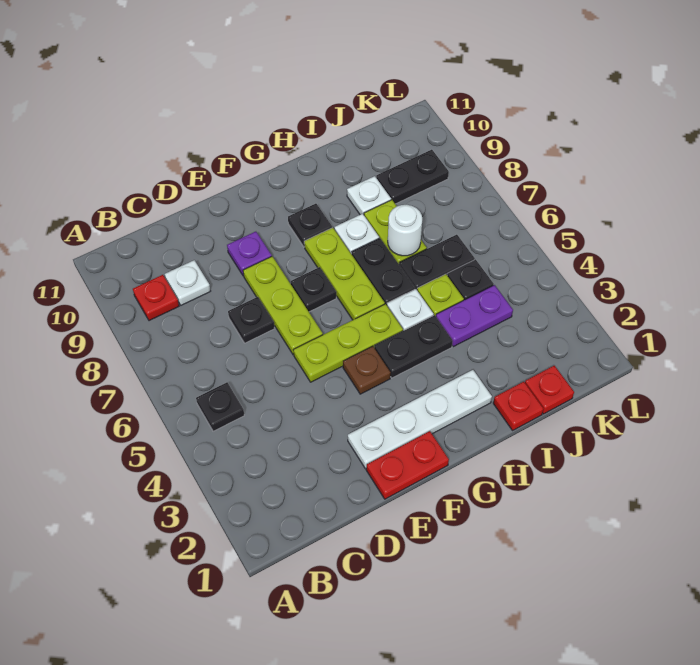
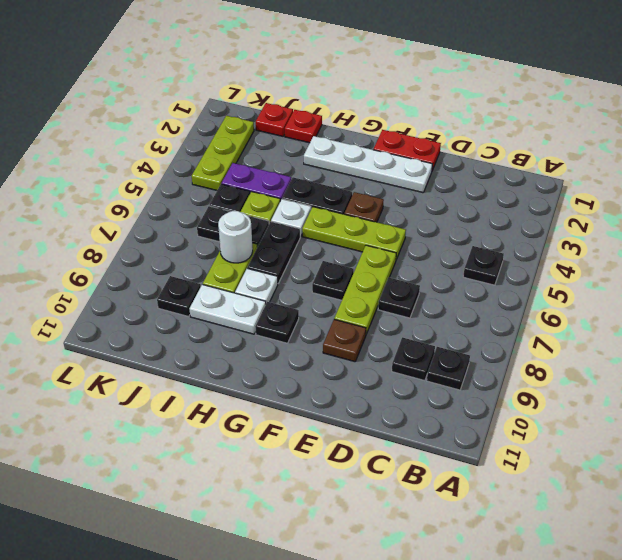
red plate B9 level 1 -> black plate B9 level 1
white plate C9 level 1 -> black plate C9 level 1
purple plate E9 level 1 -> brown plate E9 level 1
lime plate G6:G8 level 1 -> lime plate K2:K4 level 1
white plate I9 level 1 -> white plate H9:I9 level 1
black plate J9:K9 level 1 -> black plate J9 level 1

